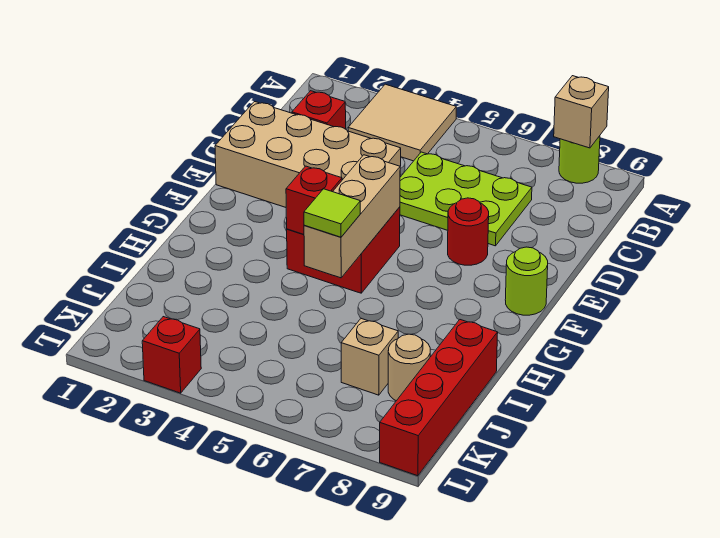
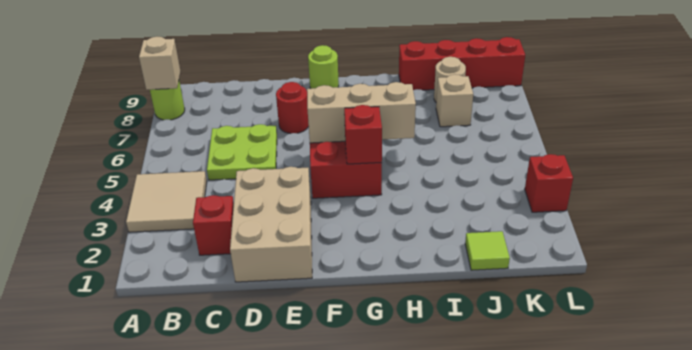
lime plate C5:D7 level 1 -> lime plate C5:D6 level 1
tan brick D1:E4 level 1 -> tan brick D1:E3 level 1
lime tile H5 level 3 -> lime tile J1 level 1

